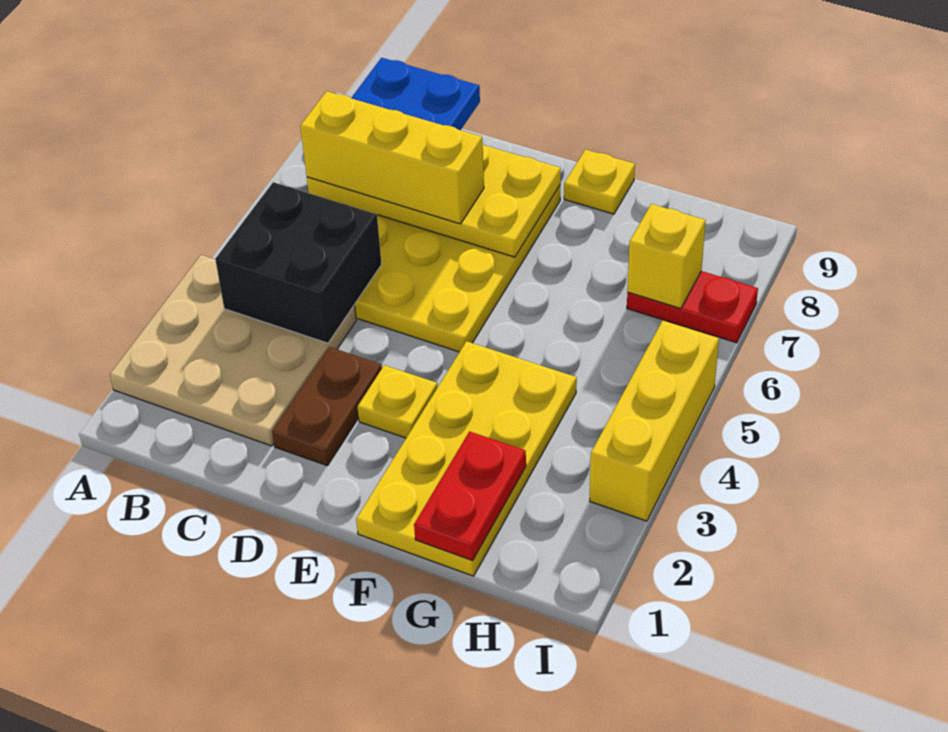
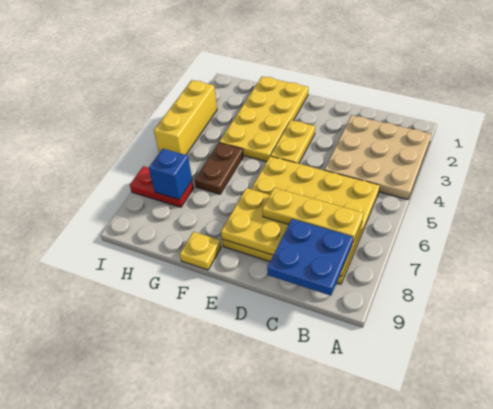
black brick B4:C5 level 2 -> none
yellow brick B7:D7 level 3 -> yellow plate B7:D7 level 3
brown plate D2:D3 level 1 -> brown plate G5:G6 level 1
yellow plate E3 level 1 -> yellow plate E3:E4 level 1
red plate G1:G2 level 2 -> none
yellow brick H7 level 2 -> blue brick H7 level 2

